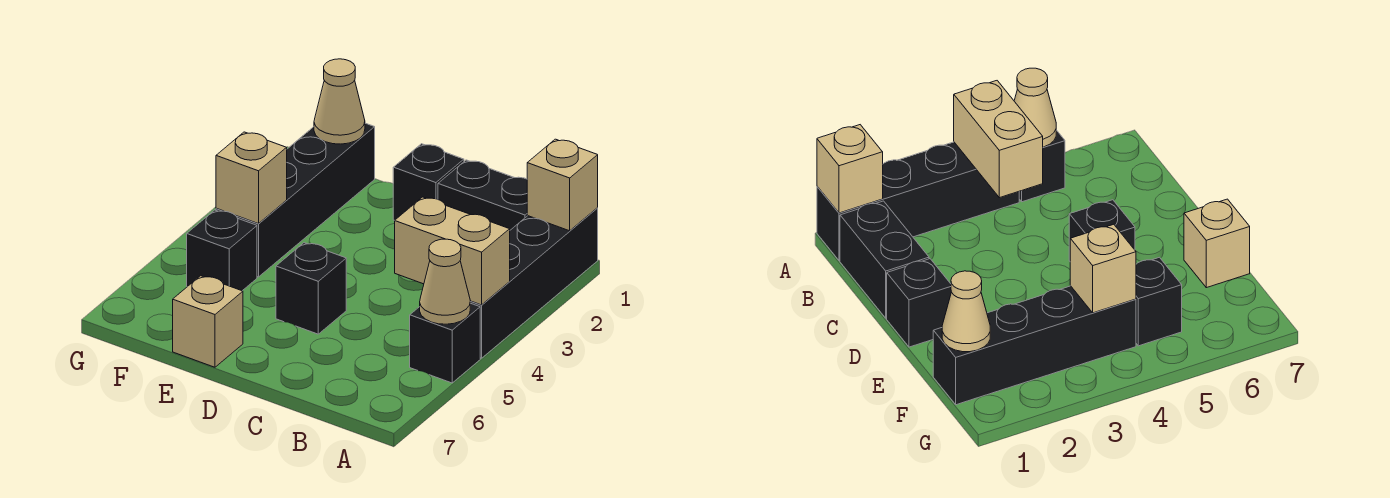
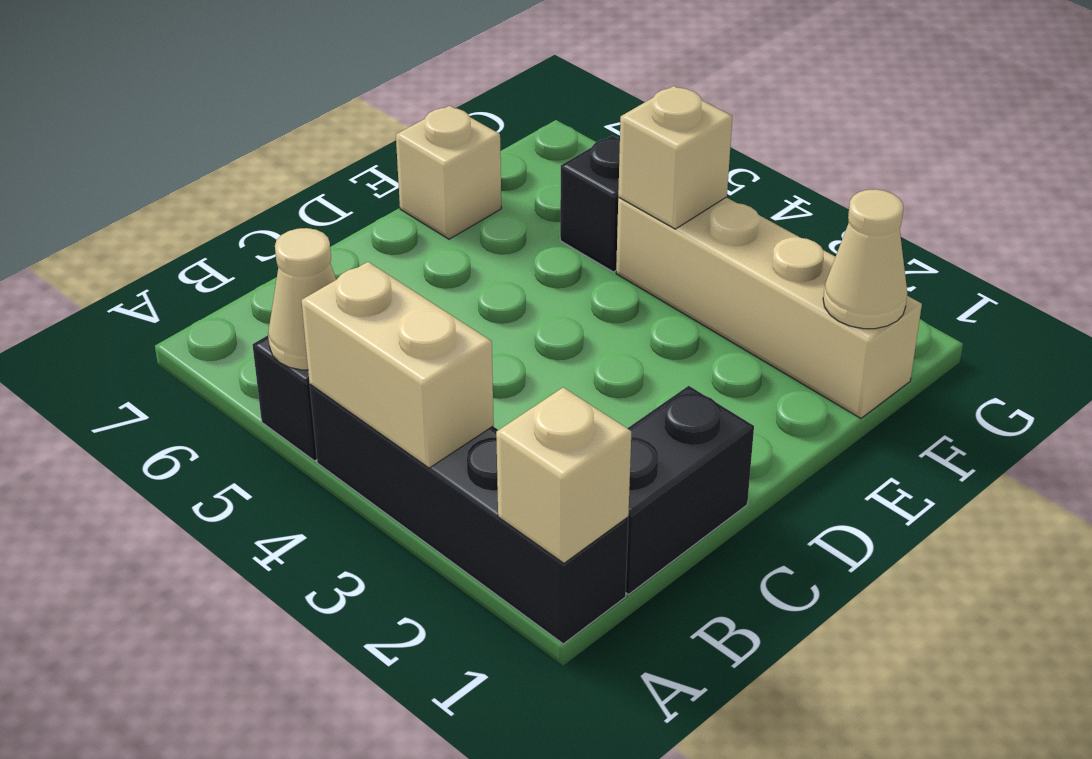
tan brick A4:B4 level 2 -> tan brick A3:A4 level 2
black brick D1 level 1 -> none
black brick D5 level 1 -> none
black brick F1:F4 level 1 -> tan brick F1:F4 level 1

